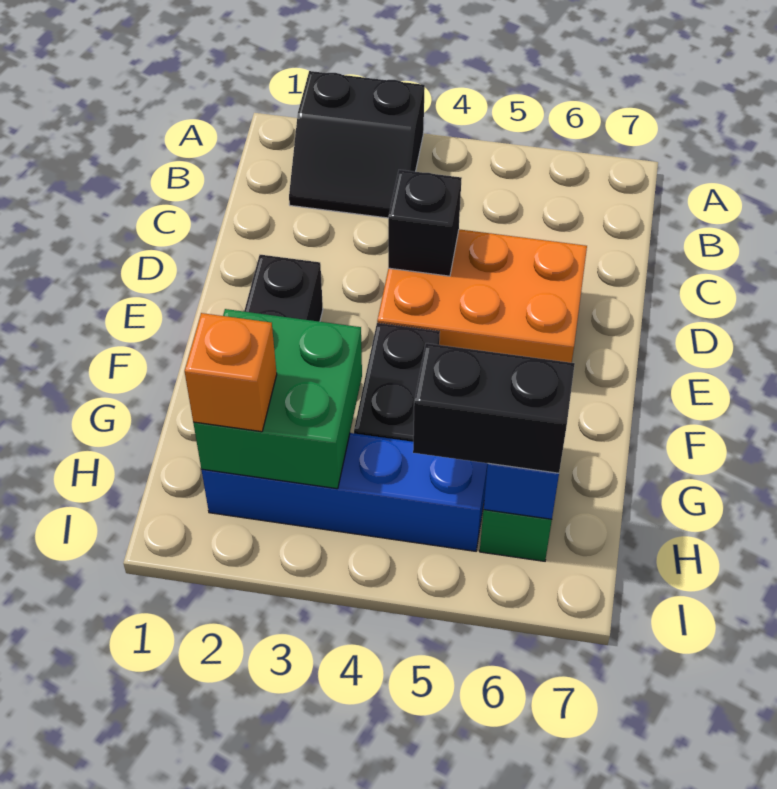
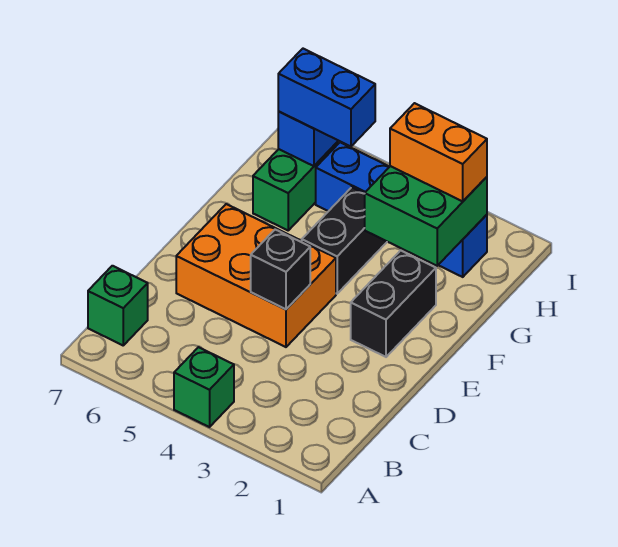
black slope A2:B3 level 1 top A -> none
none -> green brick A4 level 1
none -> green brick B7 level 1
orange brick H2 level 3 -> orange brick H2:H3 level 3
black brick H5:H6 level 3 -> blue brick H5:H6 level 3

